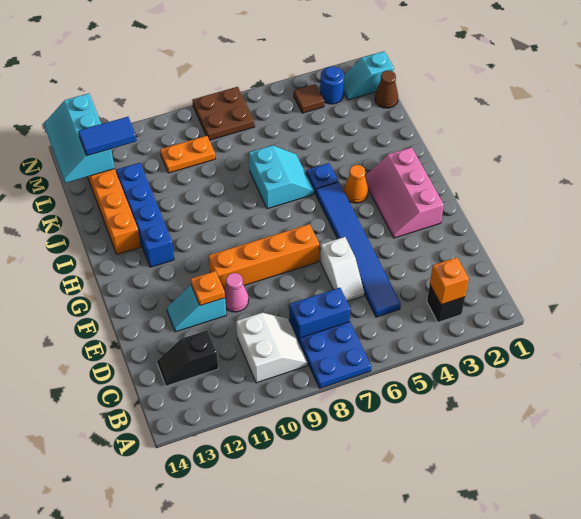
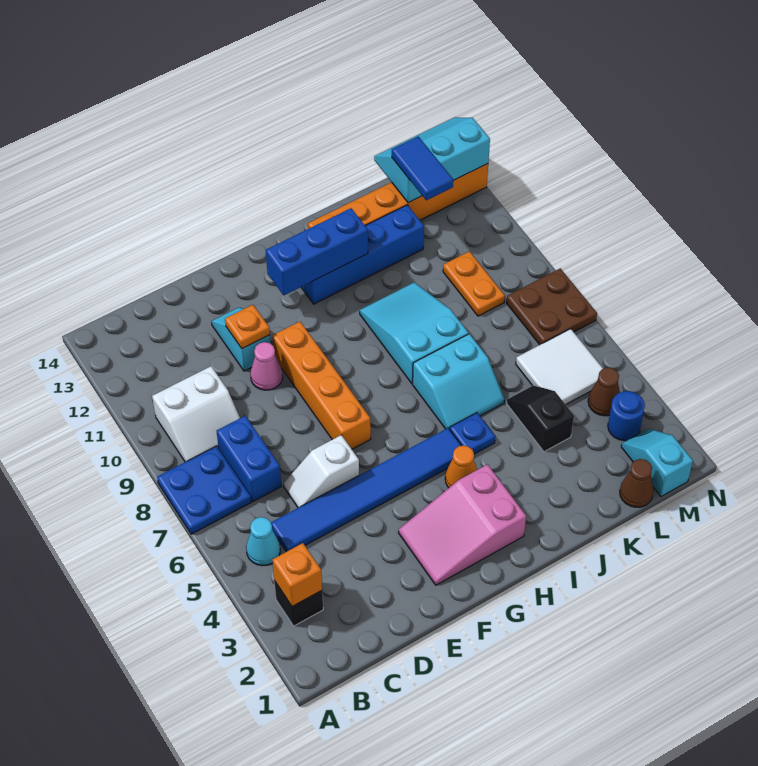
none -> cyan cone B5 level 1
black slope C12:C13 level 1 top 12 -> black slope K4:K5 level 1 top 4
pink slope F2:H3 level 1 top 2 -> pink slope F2:H3 level 1 top H
none -> blue brick G12:I12 level 2
none -> cyan slope I8:J10 level 1 top 8
none -> white tile L5:M6 level 1
brown tile M4 level 1 -> brown cone M4 level 1

